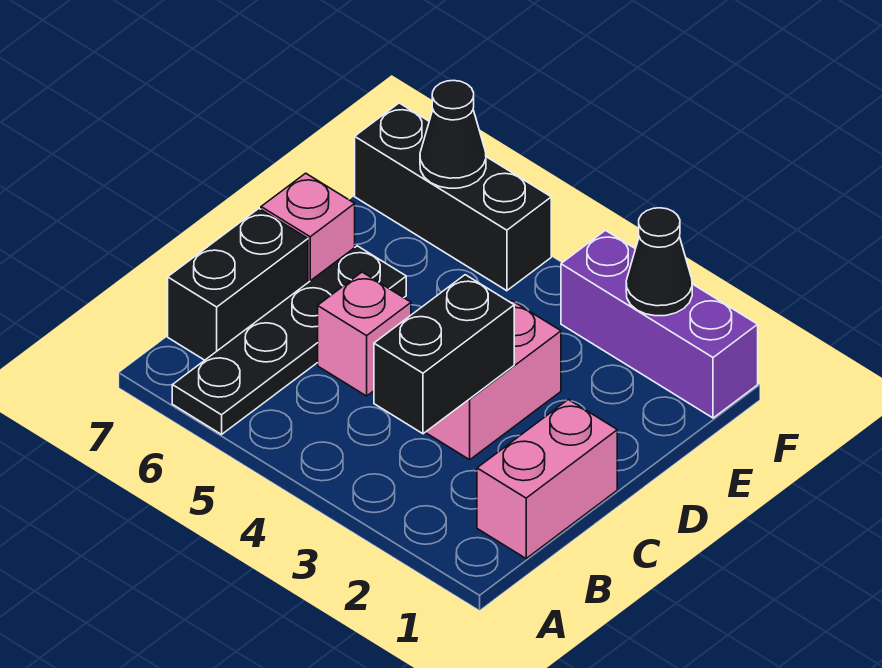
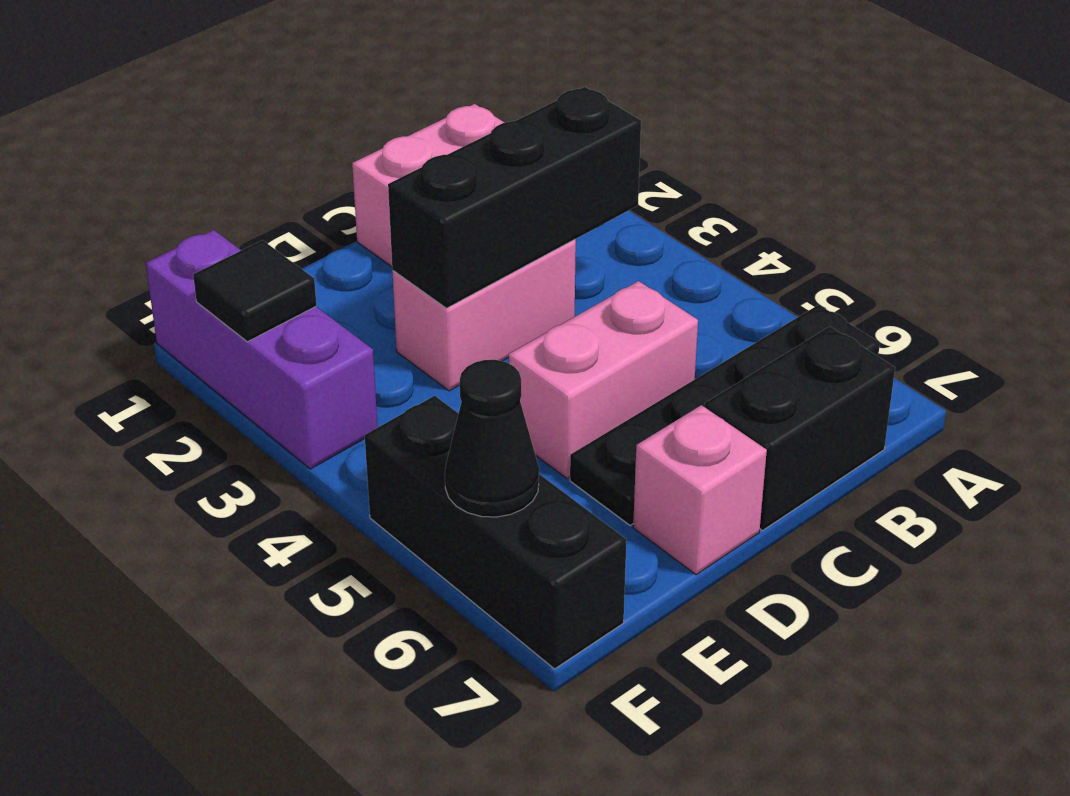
black brick B3:C3 level 2 -> black brick B3:D3 level 2
pink brick C5 level 1 -> pink brick C5:D5 level 1
black cone F2 level 2 -> black tile F2 level 2

